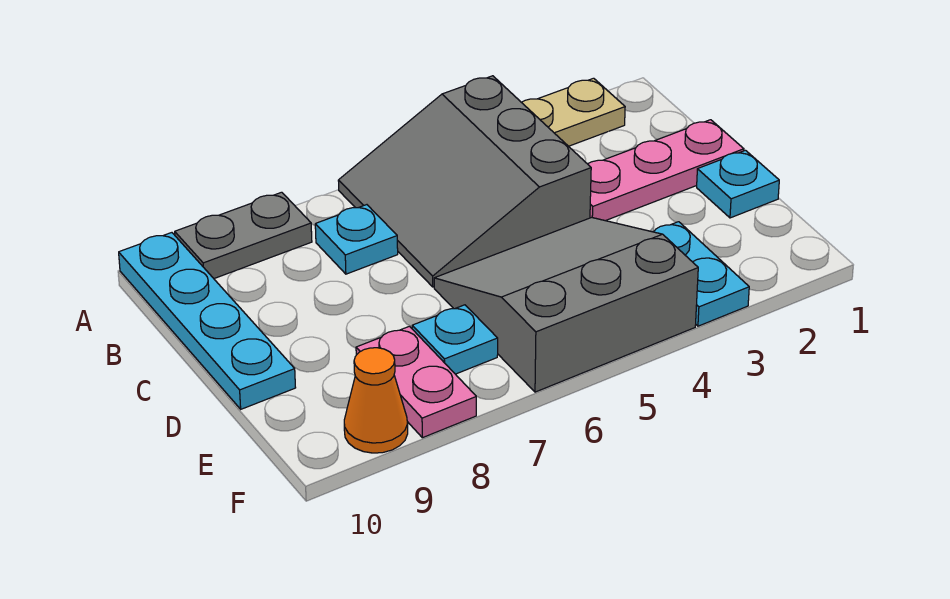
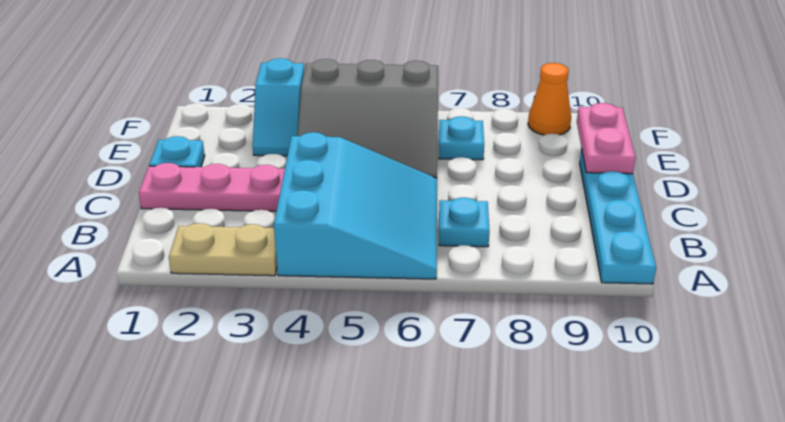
grey slope A4:C6 level 1 top 4 -> cyan slope A4:C6 level 1 top 4
grey plate A8:A9 level 1 -> none
cyan plate E3:F3 level 1 -> cyan slope E3:F3 level 1 top F
pink plate E8:F8 level 1 -> pink plate D10:E10 level 2

